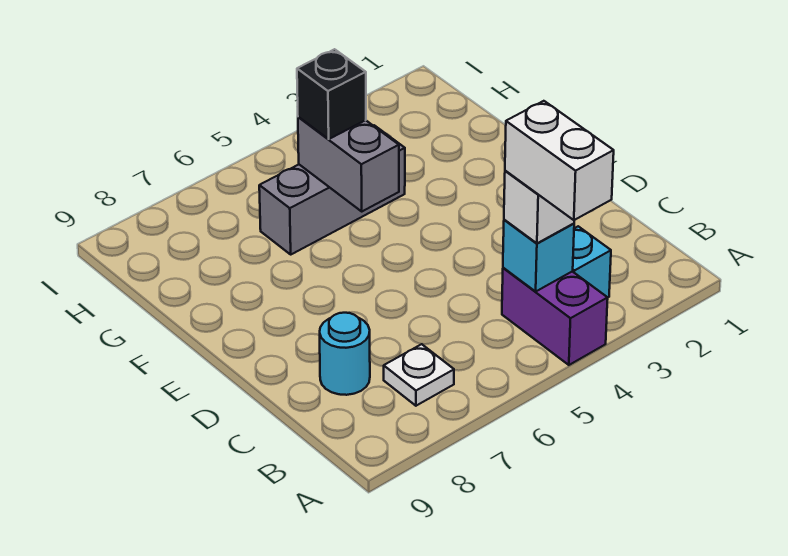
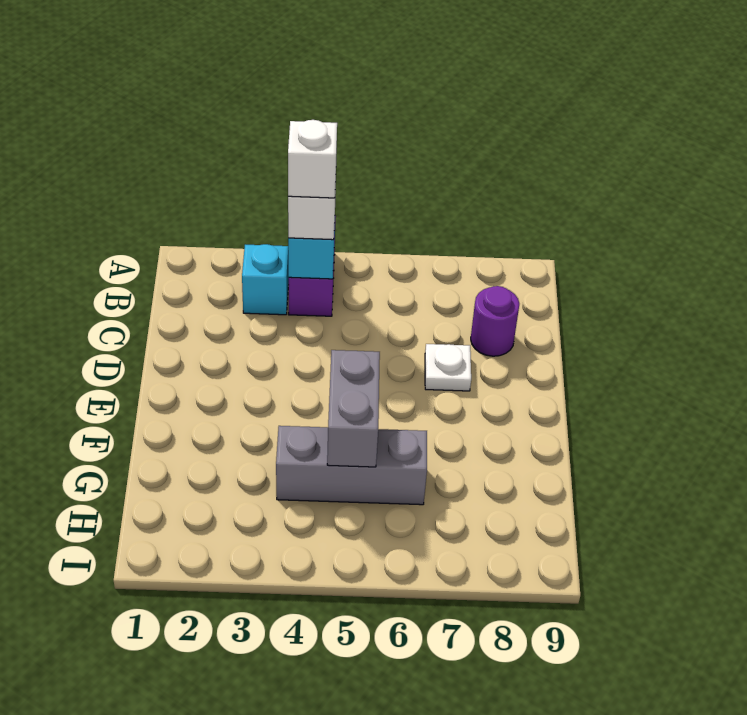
white brick A4:B4 level 4 -> white brick B4 level 4
white plate B7 level 1 -> white plate D7 level 1
cyan round brick C8 level 1 -> purple round brick C8 level 1
black brick G5 level 3 -> none

